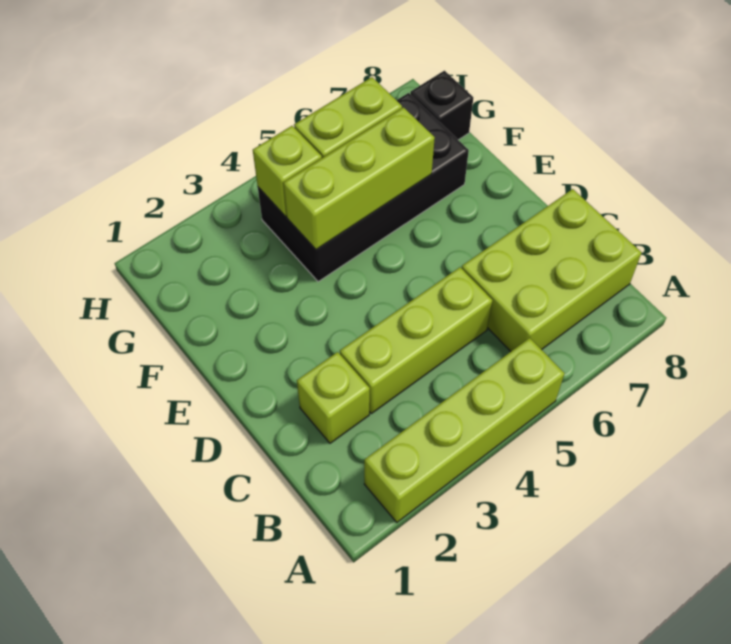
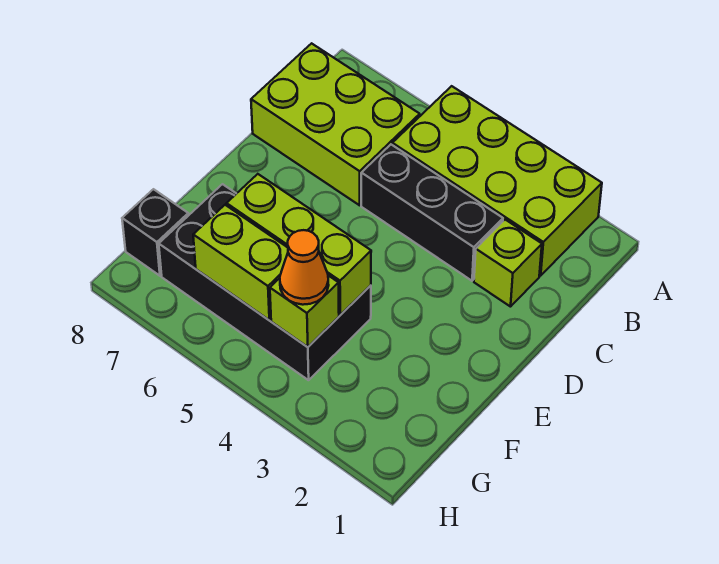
lime brick A2:A5 level 1 -> lime brick A2:B5 level 1
lime brick C3:C5 level 1 -> black brick C3:C5 level 1
none -> orange cone G4 level 3

